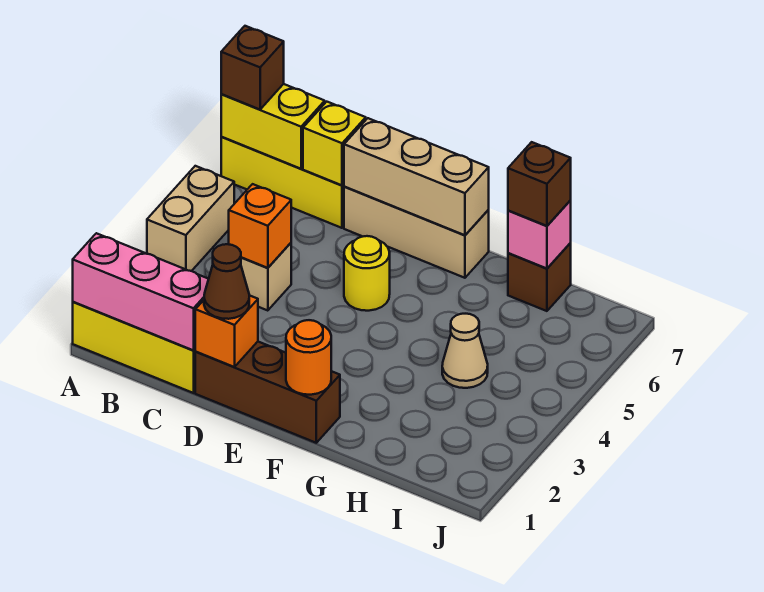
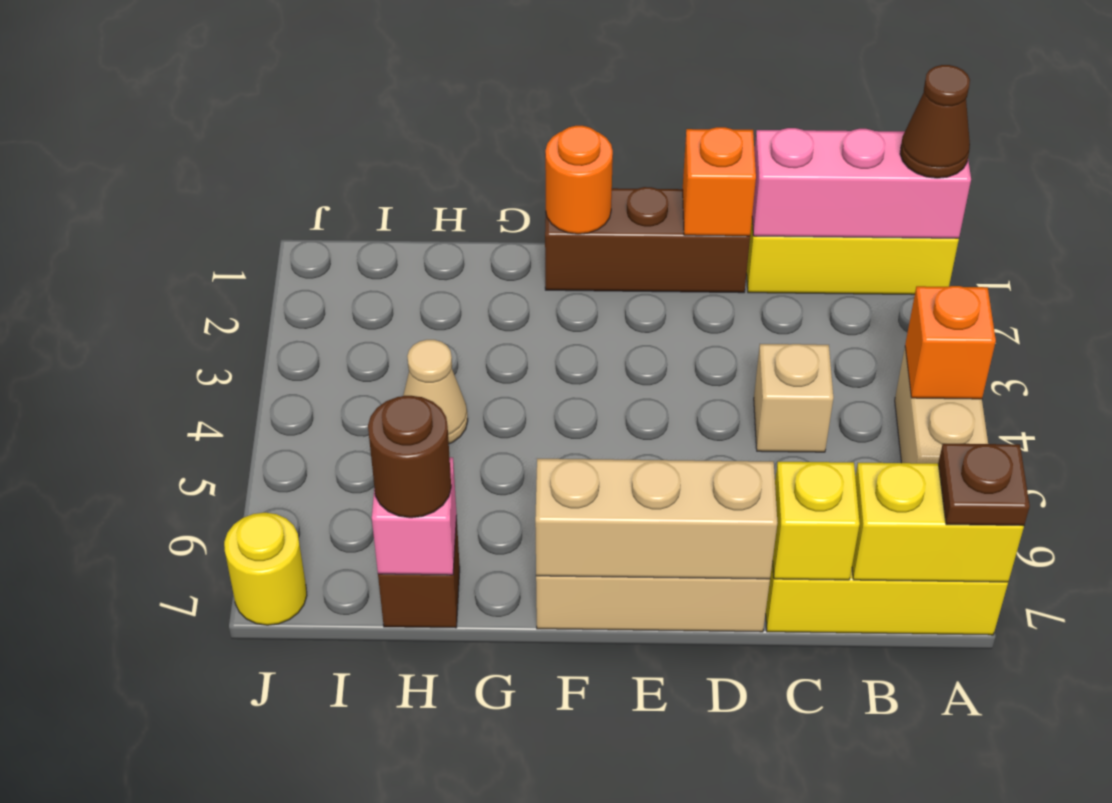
brown brick A7 level 3 -> brown plate A7 level 3
orange brick C4 level 2 -> orange brick A4 level 2
brown cone D1 level 3 -> brown cone A1 level 3
yellow round brick E5 level 1 -> yellow round brick J7 level 1
brown brick H7 level 3 -> brown round brick H7 level 3

